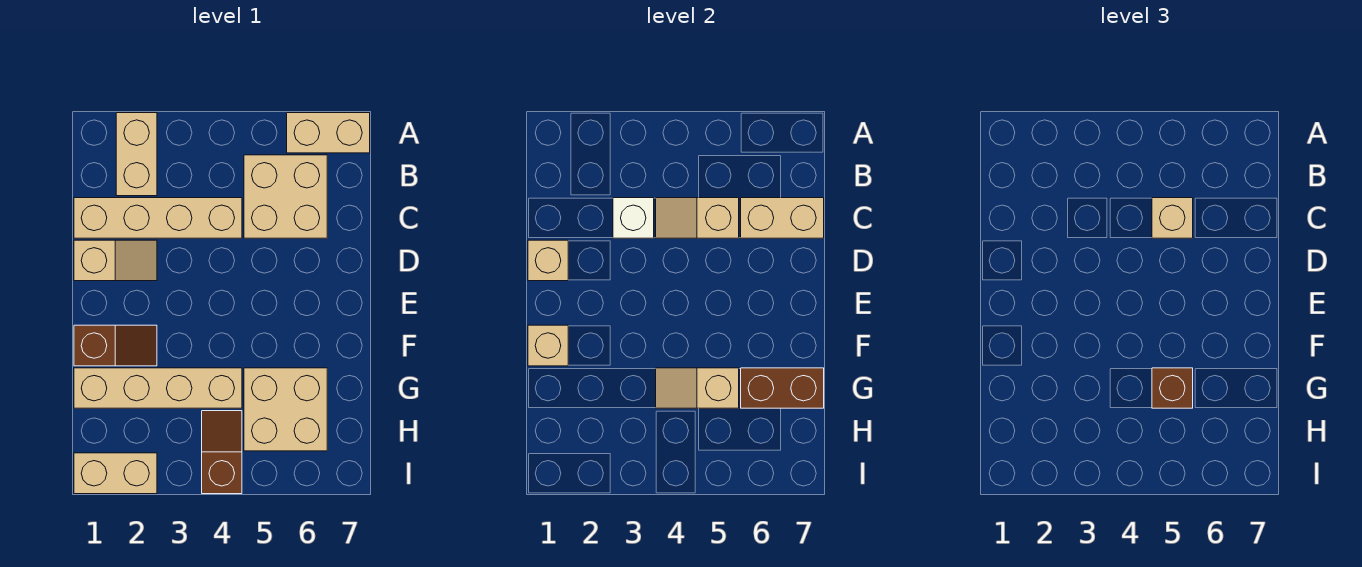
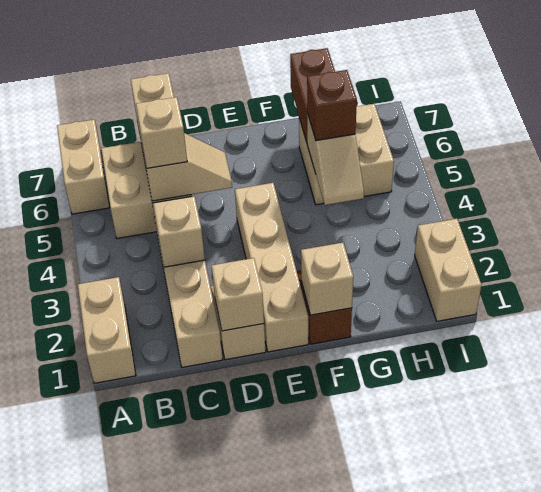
tan brick A2:B2 level 1 -> tan brick A1:A2 level 1
white brick C3 level 2 -> tan brick C3 level 2
tan slope C4:C5 level 2 top 5 -> tan slope C5:D5 level 2 top C
tan brick G1:G4 level 1 -> tan brick E1:E4 level 1
brown slope H4:I4 level 1 top I -> none

